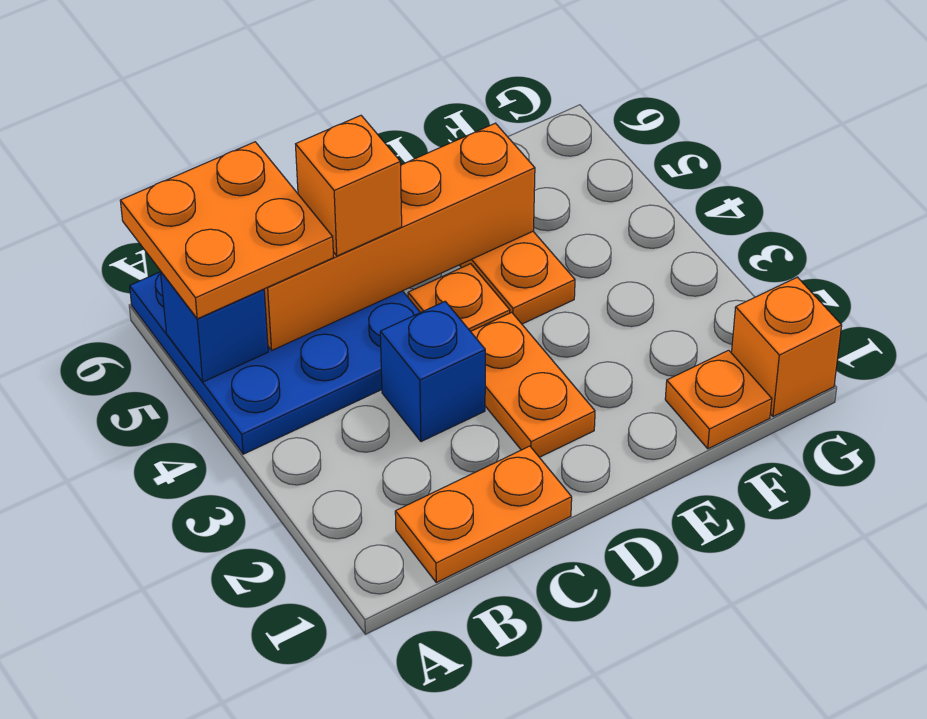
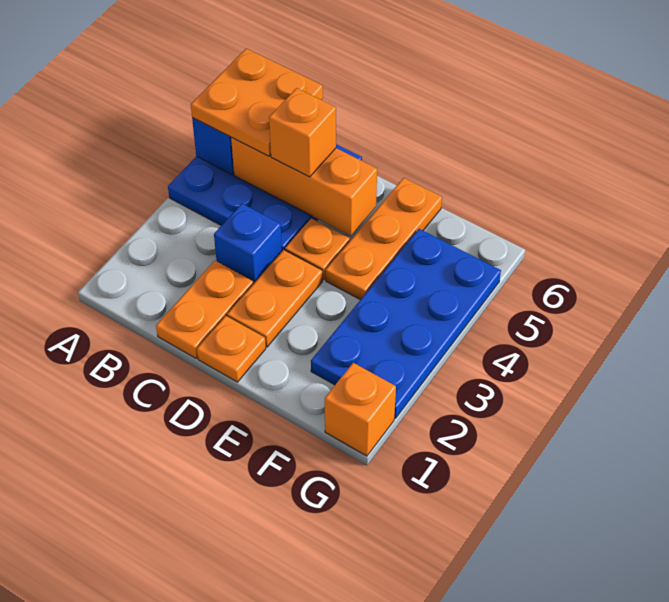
orange plate B1:C1 level 1 -> orange plate C1:C2 level 1
orange brick B5:E5 level 2 -> orange brick B5:D5 level 2
orange plate F1 level 1 -> orange plate D1 level 1
none -> blue plate F2:G5 level 1

